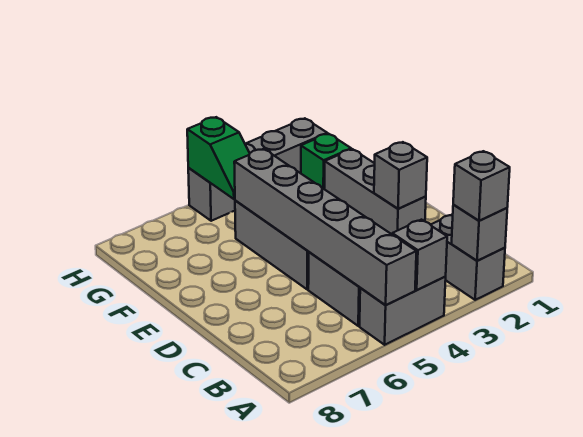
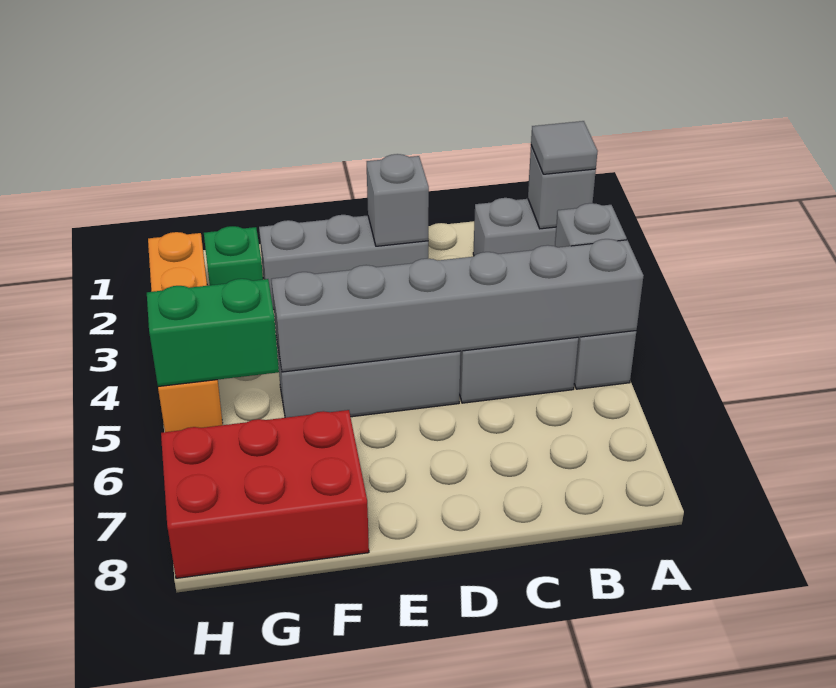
grey brick A2 level 3 -> grey tile A2 level 3
none -> red brick F7:H8 level 1
green slope G5:H5 level 2 top H -> green brick G5:H5 level 2
grey brick H2:H5 level 1 -> orange brick H2:H5 level 1

